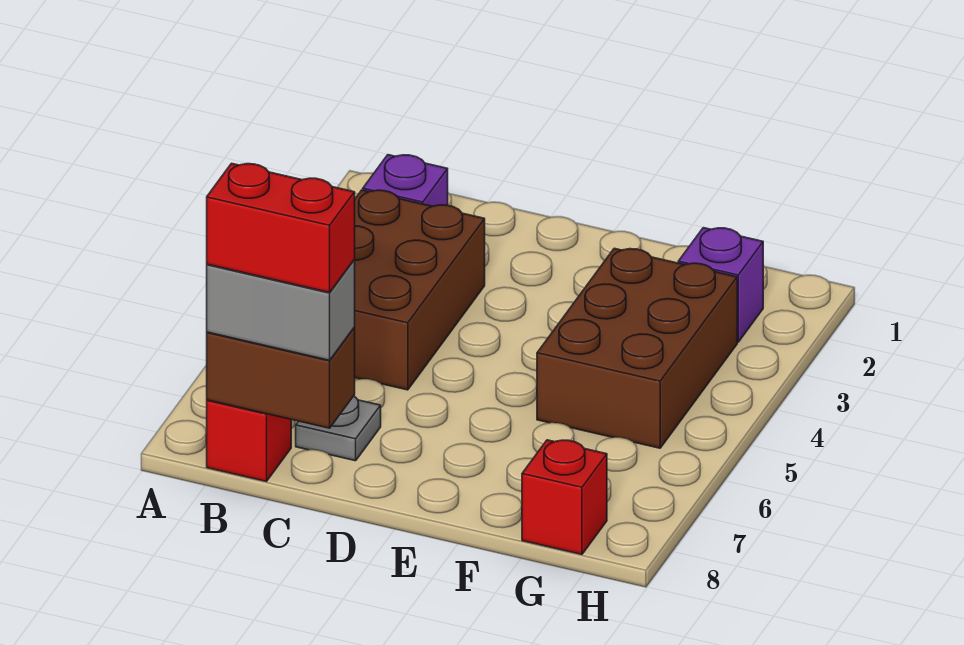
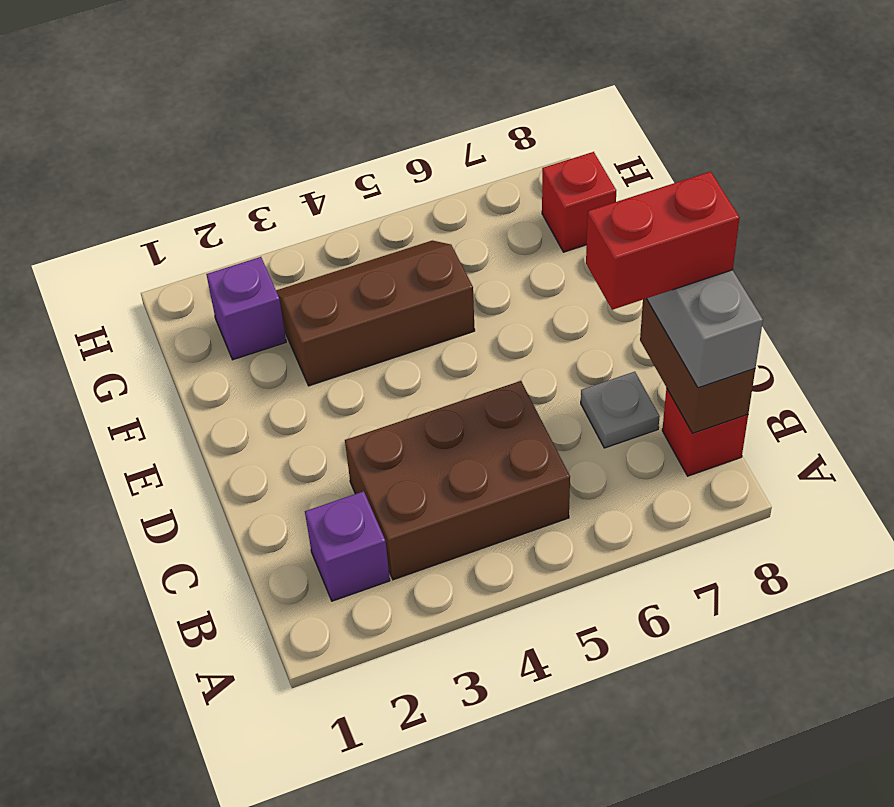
red brick B8:C8 level 4 -> red brick C7:C8 level 4
brown brick F3:G5 level 1 -> brown slope F3:G5 level 1 top F

